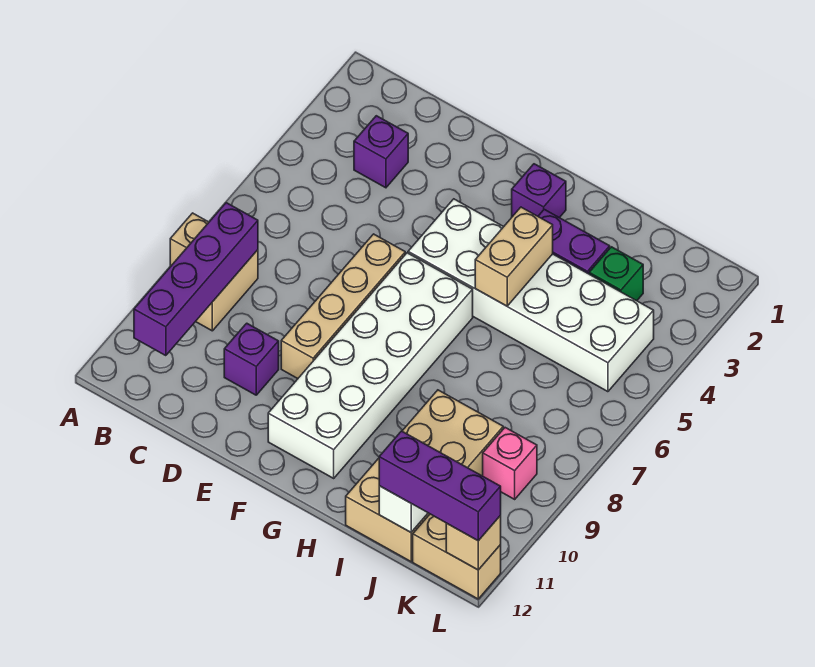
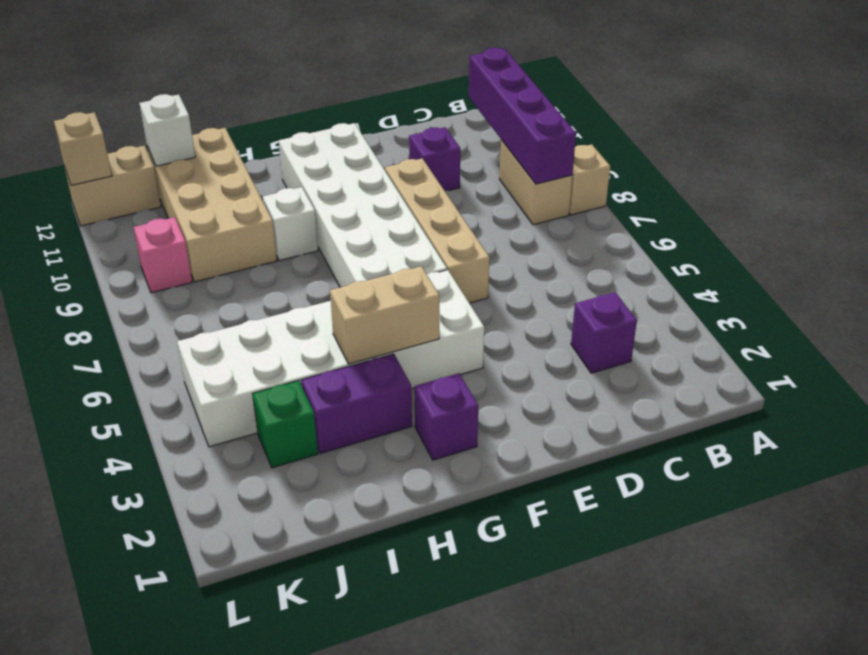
tan brick H4:H5 level 2 -> tan brick G4:H4 level 2
none -> white brick H9 level 1
purple brick J12:L12 level 3 -> none

